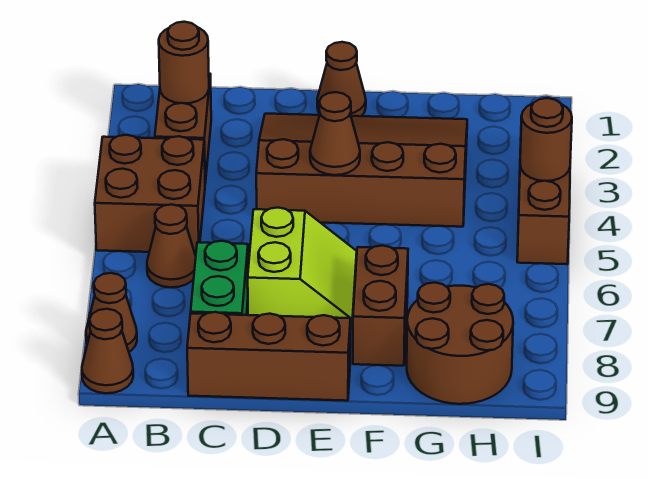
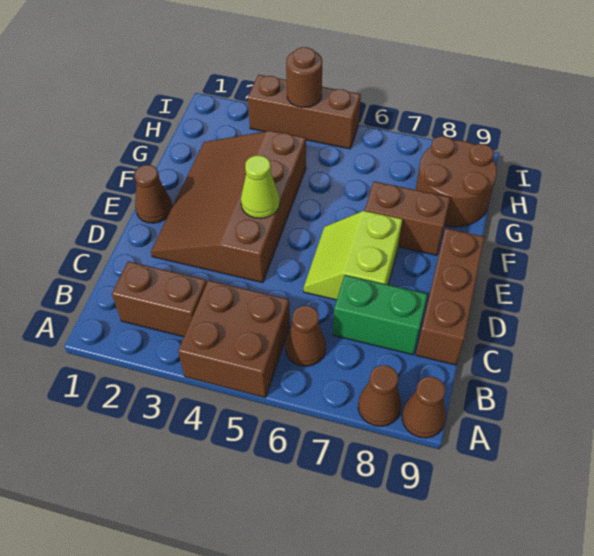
brown round brick B2 level 2 -> none
lime slope D6:E7 level 1 top D -> lime slope D6:E7 level 1 top 7
brown cone E4 level 2 -> lime cone E4 level 2

